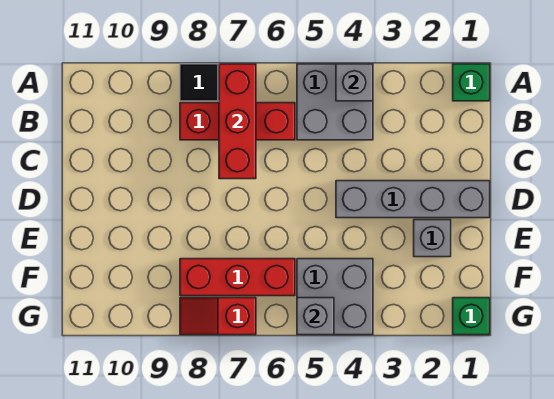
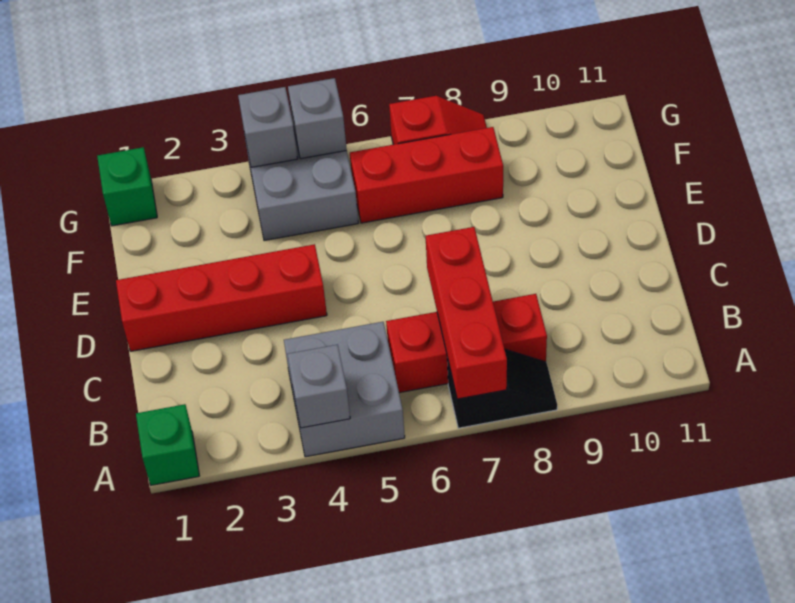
grey brick D1:D4 level 1 -> red brick D1:D4 level 1
grey brick E2 level 1 -> grey brick G4 level 2

